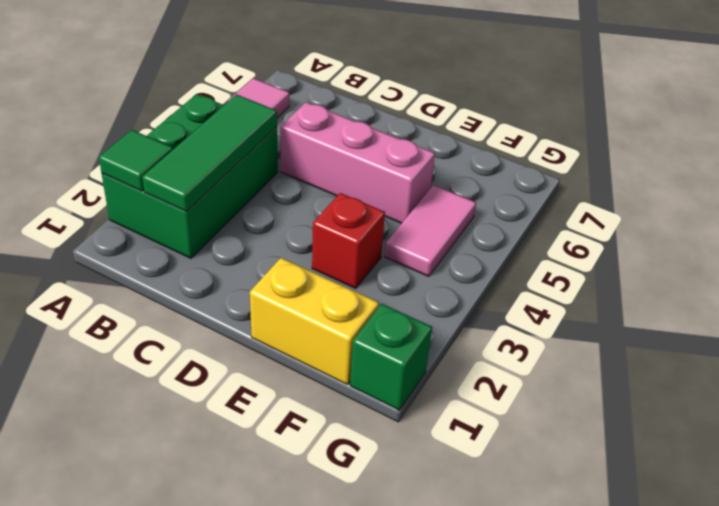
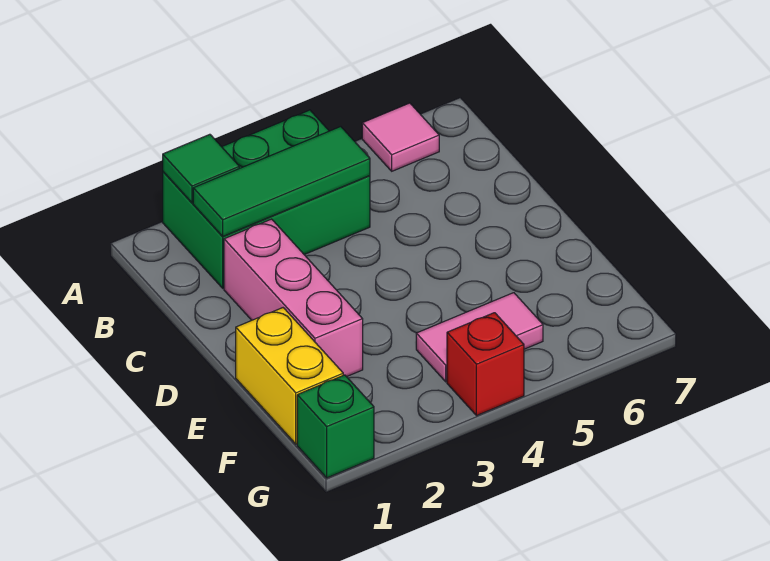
pink brick C5:E5 level 1 -> pink brick C2:E2 level 1
red brick E3 level 1 -> red brick G4 level 1

